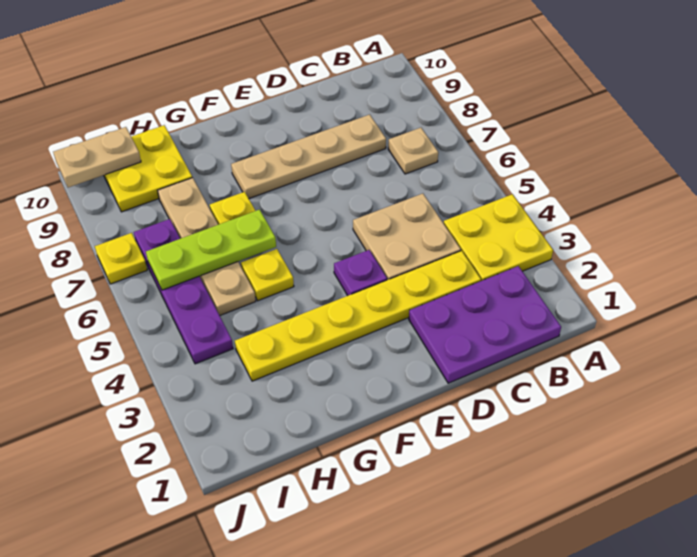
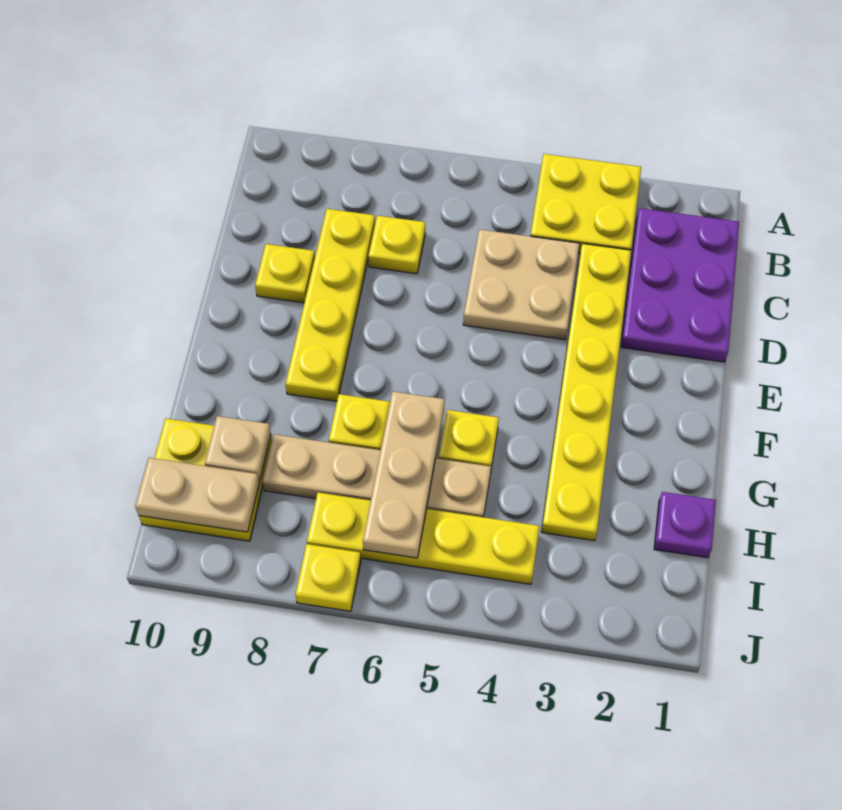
tan plate B7 level 1 -> tan plate H9 level 2
none -> yellow plate C7 level 1
tan plate C8:F8 level 1 -> yellow plate C8:F8 level 1
none -> yellow plate D9 level 1
purple plate E4 level 1 -> purple plate H1 level 1
lime plate G6:I6 level 2 -> tan plate G6:I6 level 2
purple plate I4:I7 level 1 -> yellow plate I4:I7 level 1
tan plate I10:J10 level 2 -> tan plate I9:I10 level 2

